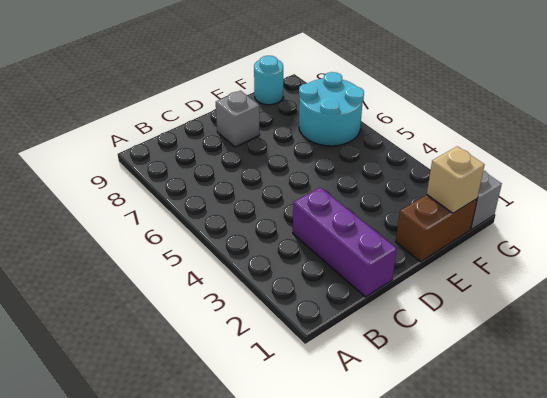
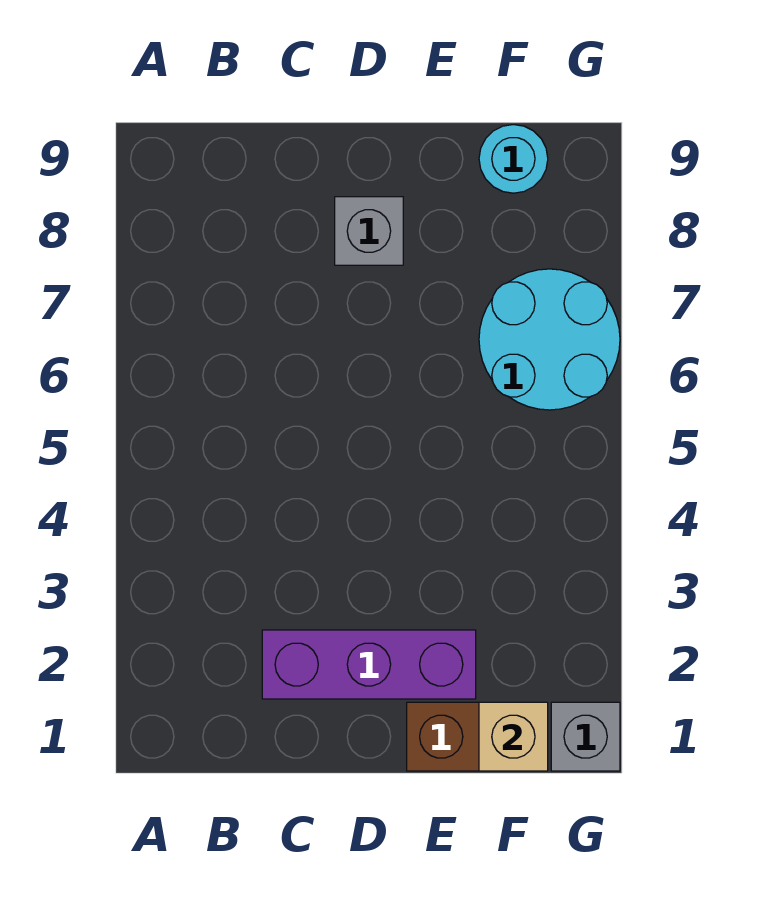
purple brick C1:C3 level 1 -> purple brick C2:E2 level 1

